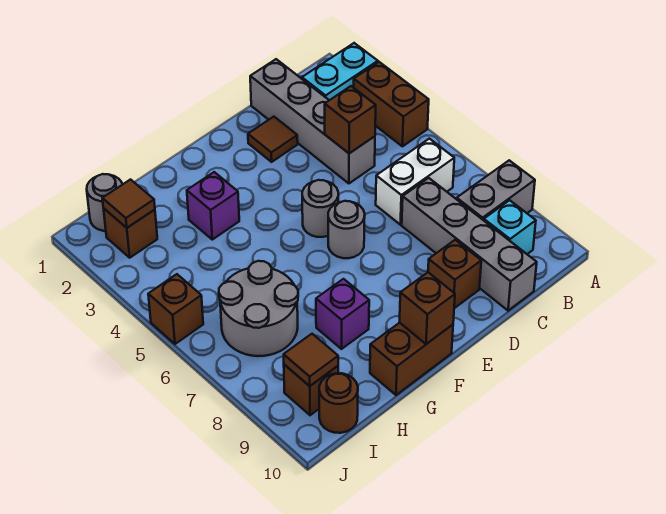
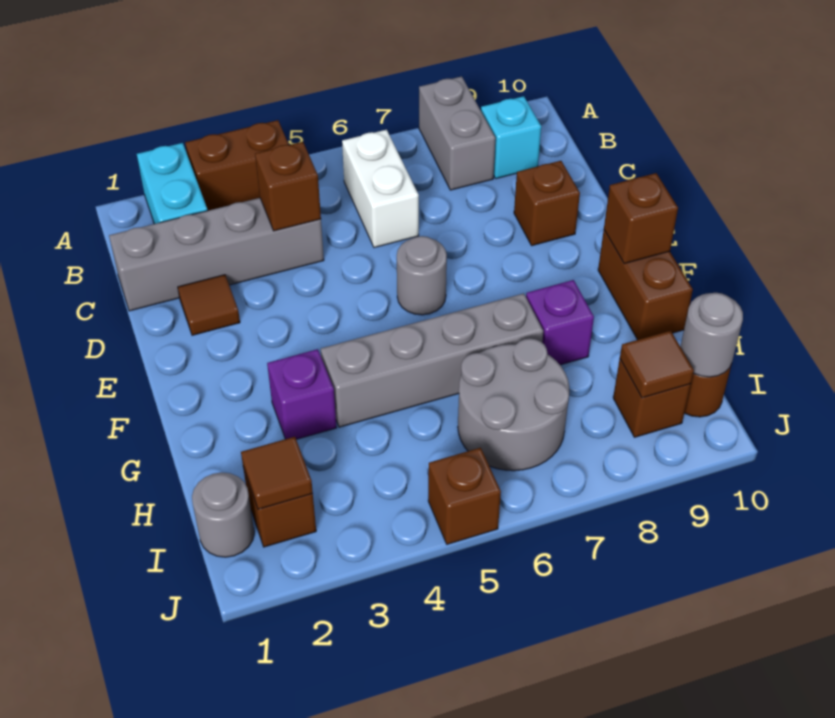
grey brick C7:C10 level 1 -> grey brick G4:G7 level 1
grey round brick E5 level 1 -> grey round brick I10 level 2

